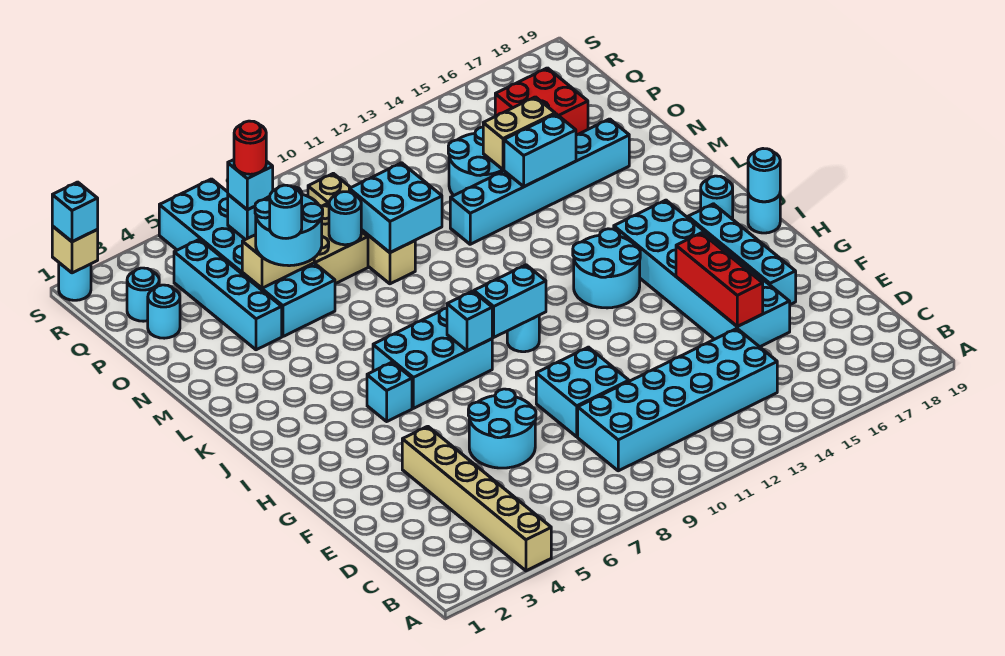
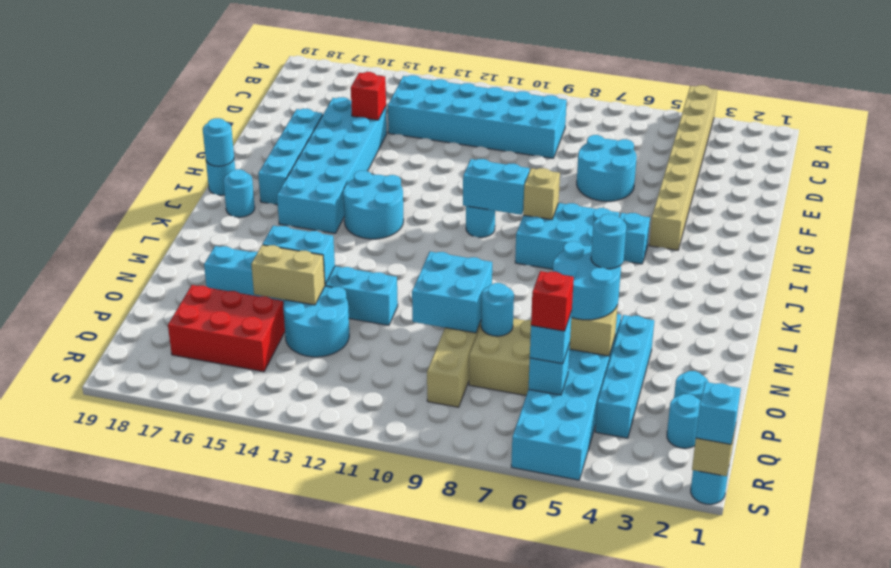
tan brick A4:F4 level 1 -> tan brick A4:H4 level 1
cyan brick E9:F10 level 1 -> none
red brick E15:G15 level 2 -> red brick E15 level 2
cyan brick I8 level 2 -> tan brick I8 level 2
red brick P16:Q17 level 1 -> red brick P15:Q17 level 1
red round brick Q6 level 4 -> red brick Q6 level 4

